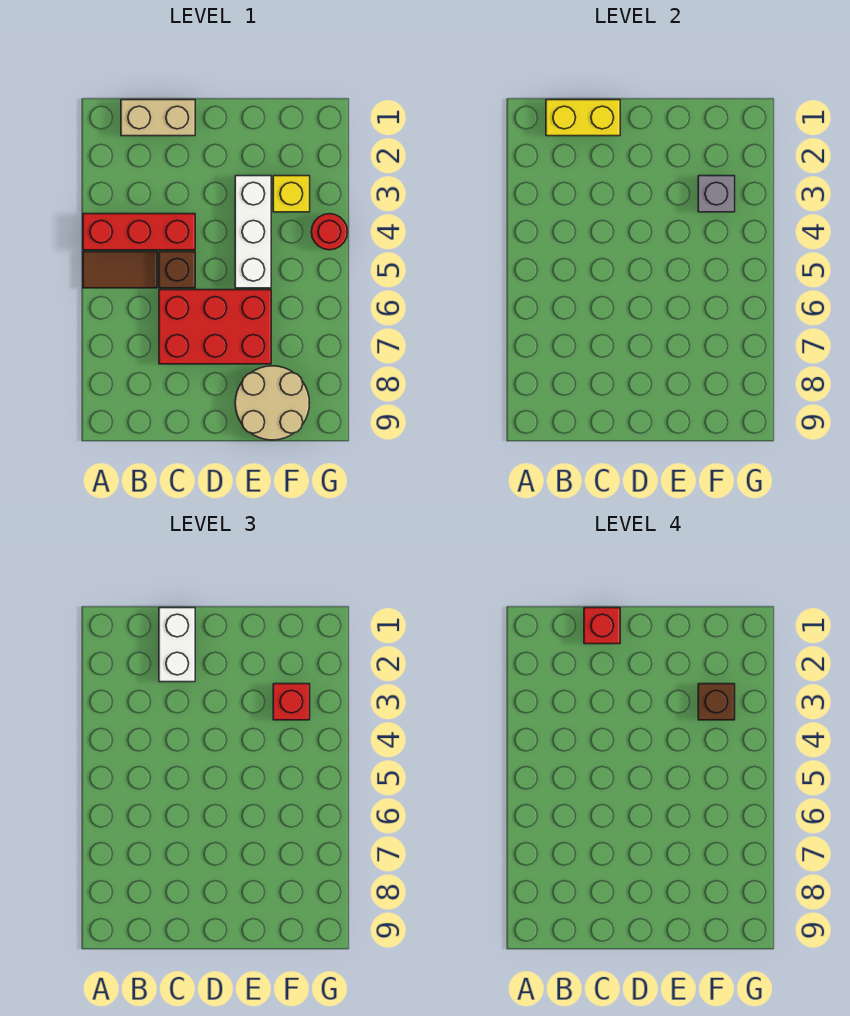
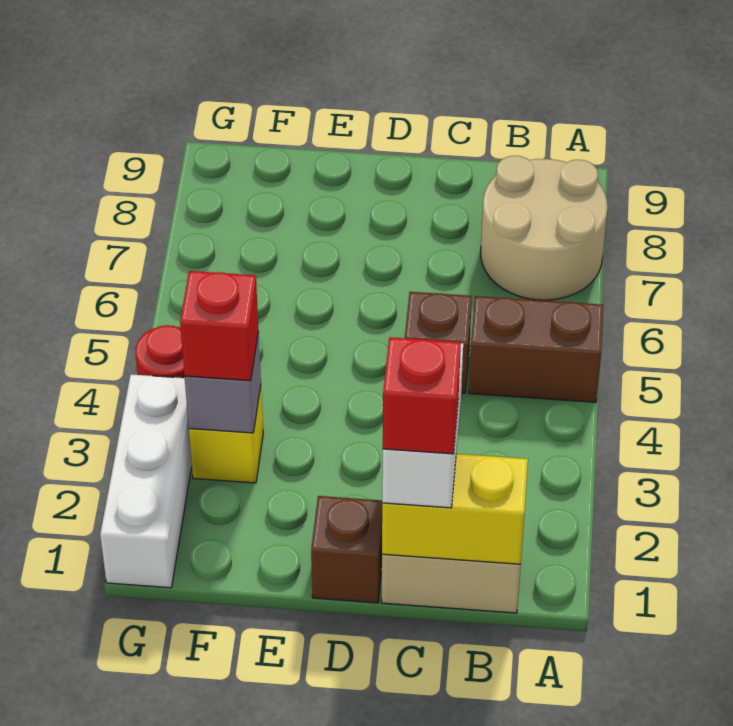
red brick A4:C4 level 1 -> none
brown tile A5:B5 level 1 -> brown brick A5:B5 level 1
red brick C6:E7 level 1 -> none
white brick E3:E5 level 1 -> white brick G1:G3 level 1
tan round brick E8:F9 level 1 -> tan round brick A7:B8 level 1
brown brick F3 level 4 -> brown brick D1 level 1

